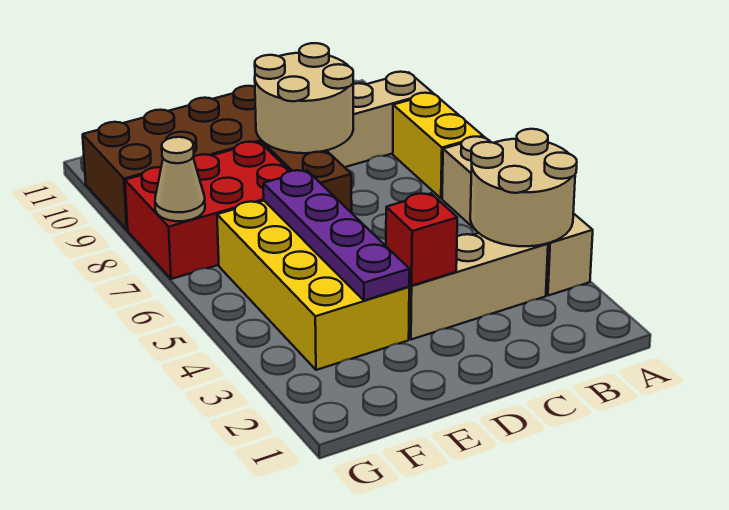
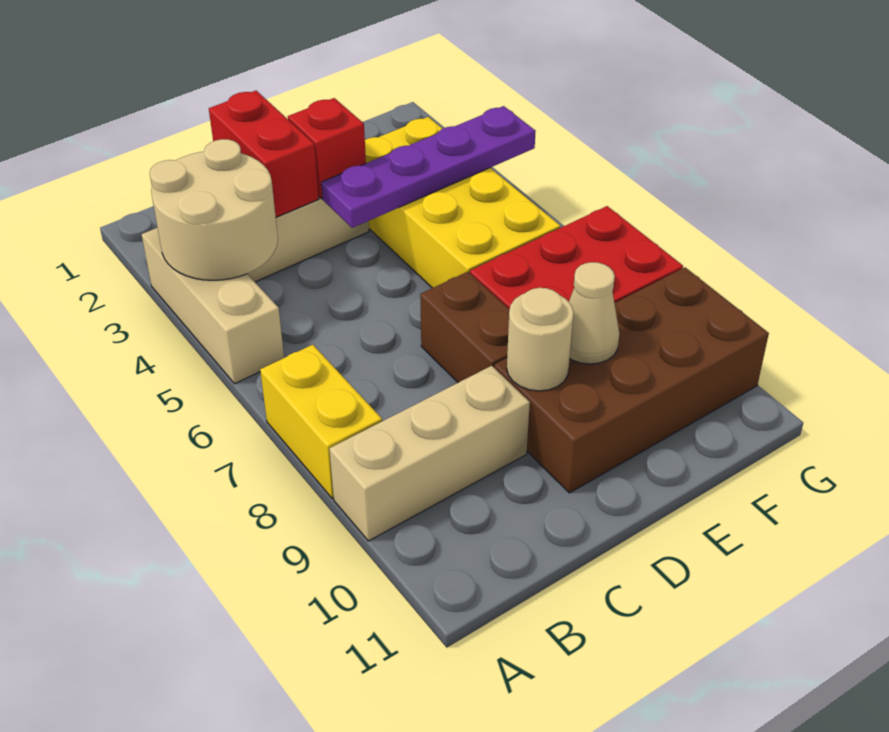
tan brick A3:A6 level 1 -> tan brick A3:A5 level 1
none -> red brick C2:C3 level 2
tan round brick C8:D9 level 2 -> tan round brick D9 level 2
purple plate E3:E6 level 2 -> purple plate D4:G4 level 2
tan cone G7 level 2 -> tan cone E9 level 2

